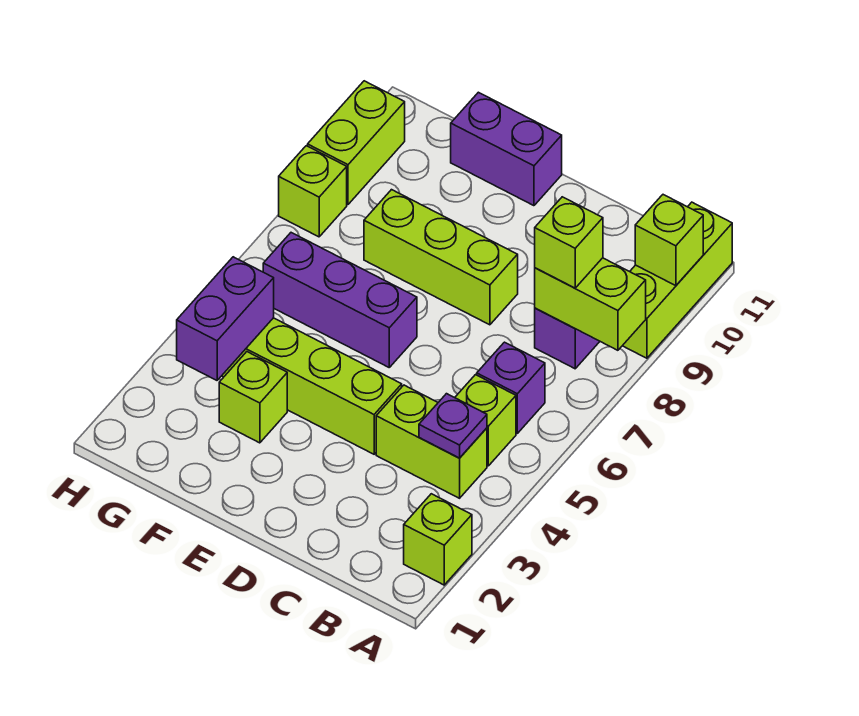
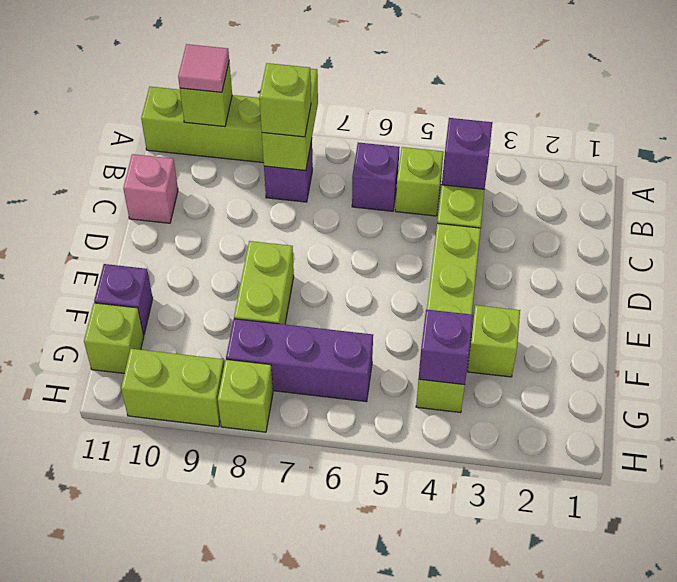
lime brick A2 level 1 -> lime brick G11 level 1
none -> pink tile A10 level 3
purple plate B4 level 2 -> purple brick B4 level 2
none -> pink brick C11 level 1
lime brick D8:F8 level 1 -> lime brick E8:F8 level 1
purple brick E6:G6 level 1 -> purple brick G6:G8 level 1
purple brick E11:F11 level 1 -> purple brick F11 level 1
purple brick G3:G4 level 2 -> purple brick G4 level 2

